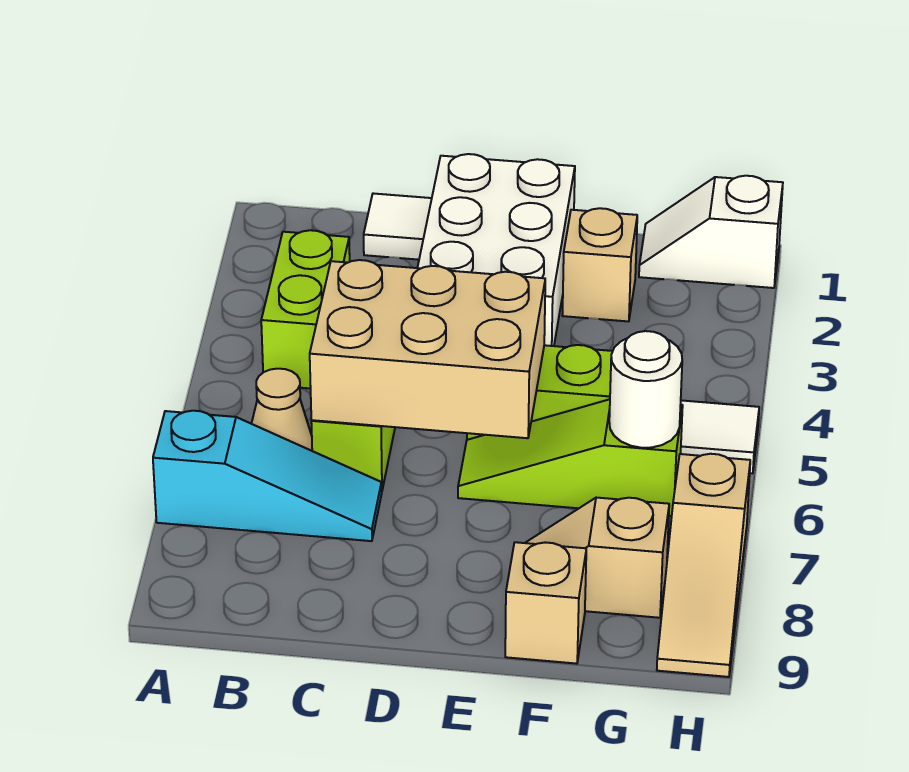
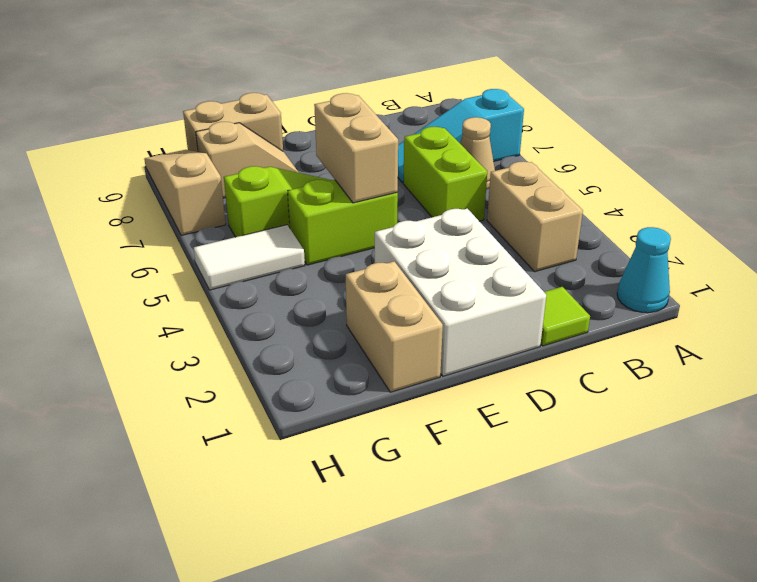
none -> cyan cone A1 level 1
lime brick B3:B4 level 1 -> tan brick B3:B4 level 1
white tile C1 level 1 -> lime tile C1 level 1
tan brick C5:E6 level 2 -> tan brick E5:E6 level 2
tan brick F2 level 1 -> tan brick F1:F2 level 1
tan brick F9 level 1 -> tan brick F9:G9 level 1
white slope G1:H1 level 1 top H -> none
white round brick G6 level 2 -> none

